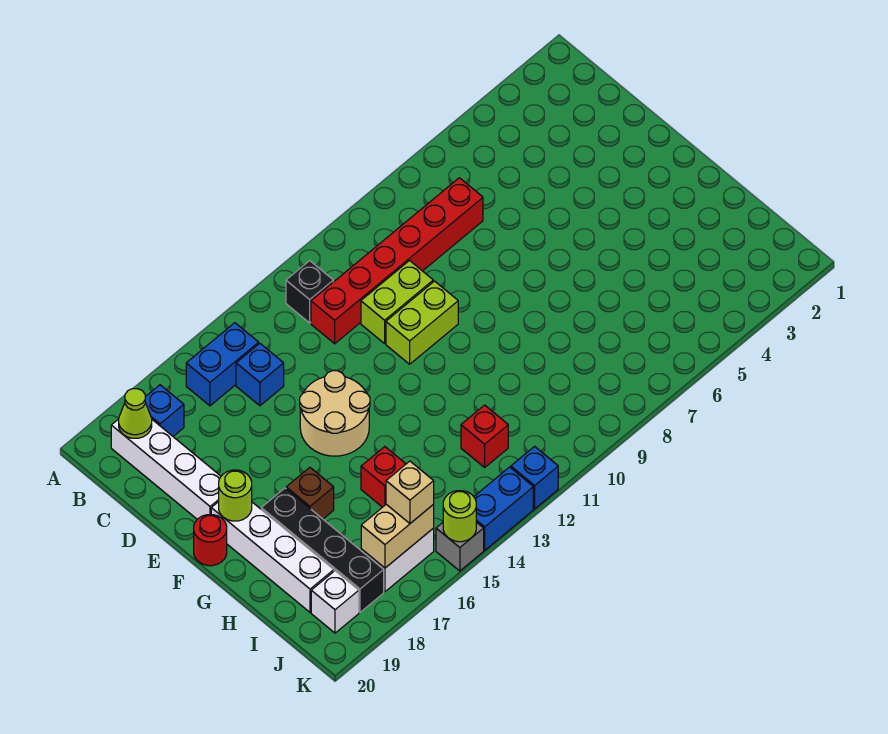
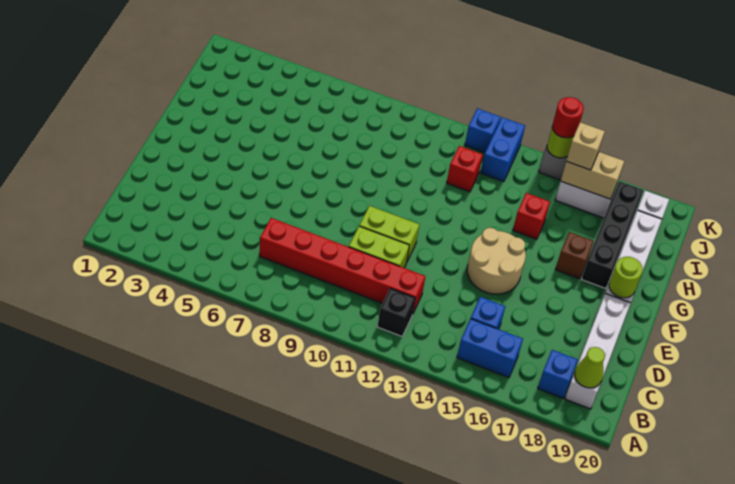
red round brick F20 level 1 -> red round brick K15 level 3
blue brick K13:K14 level 1 -> blue brick J13:K13 level 1

